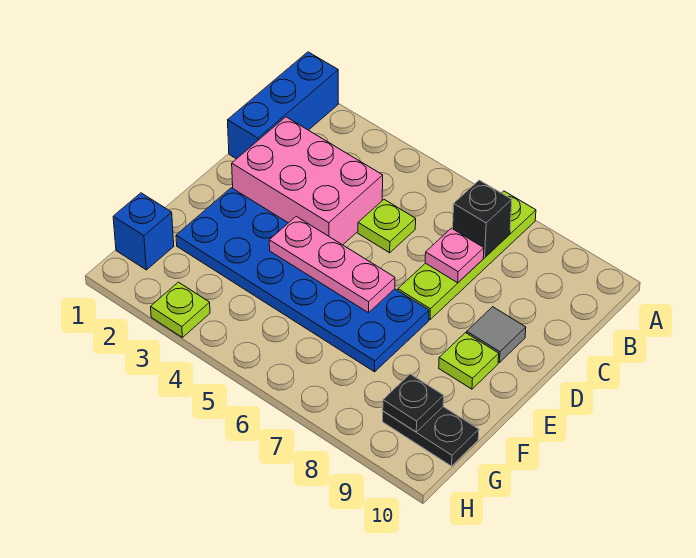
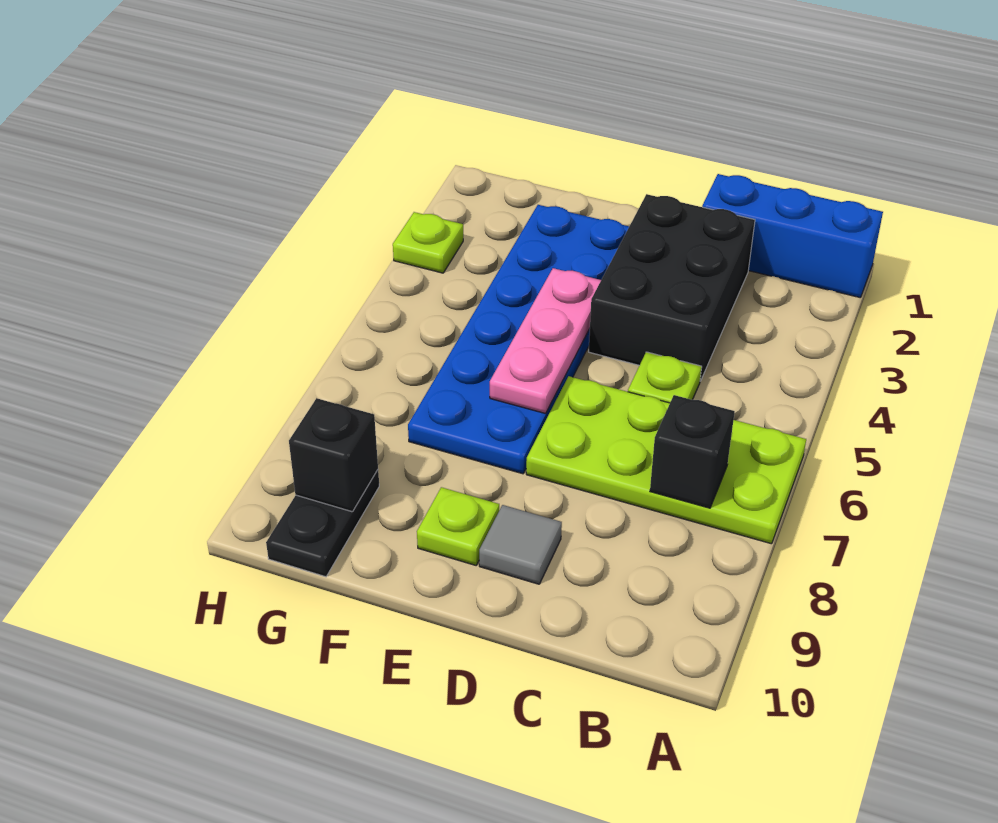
lime plate A7:D7 level 1 -> lime plate A6:D7 level 1
pink brick C2:D4 level 1 -> black brick C2:D4 level 1
pink plate C7 level 2 -> none
blue brick G1 level 1 -> none
black plate G9 level 2 -> black brick G9 level 2

